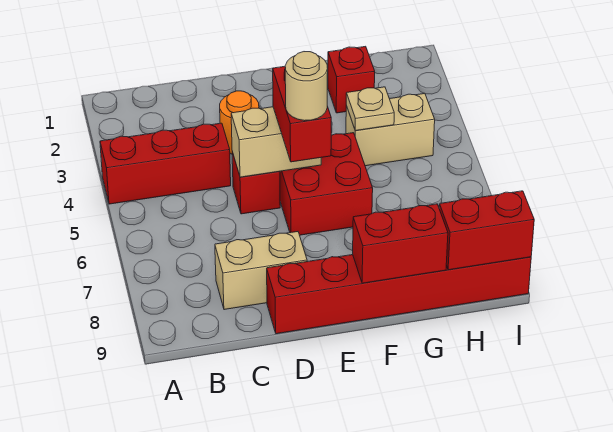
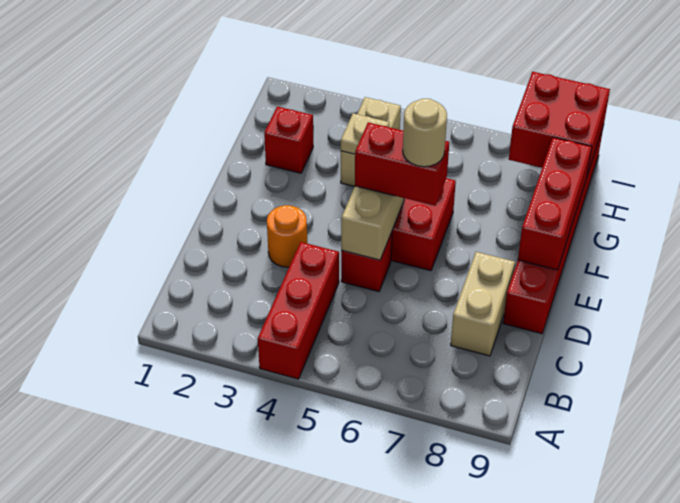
red brick F9:G9 level 2 -> red brick E9:G9 level 2
red brick H9:I9 level 2 -> red brick H8:I9 level 2

